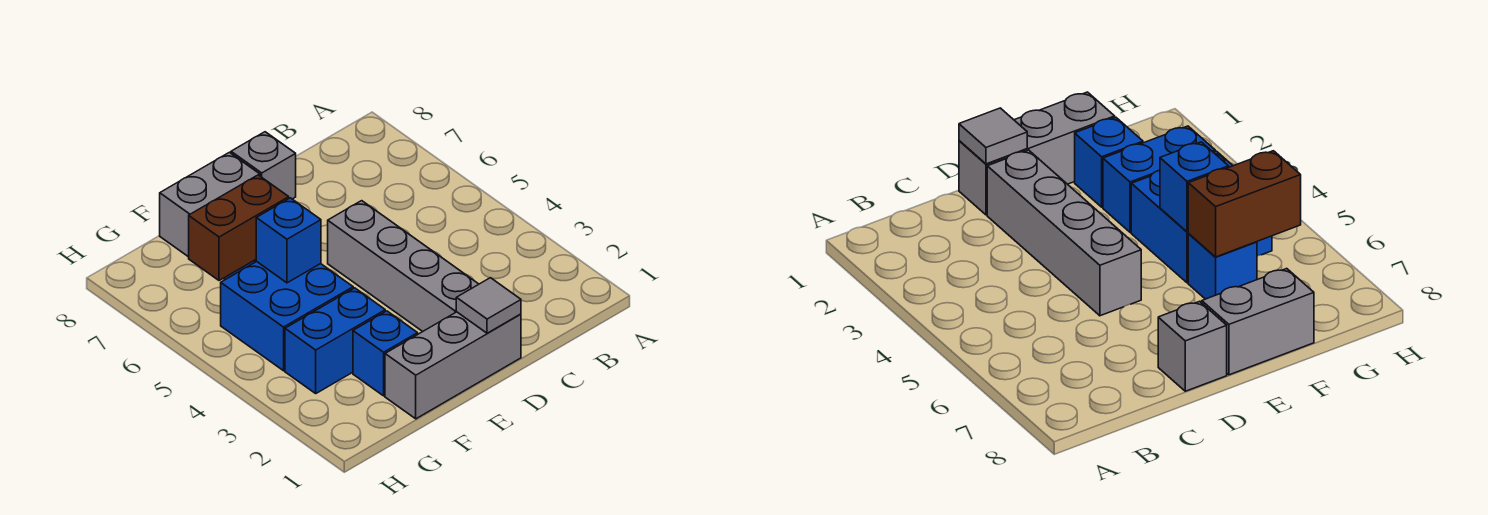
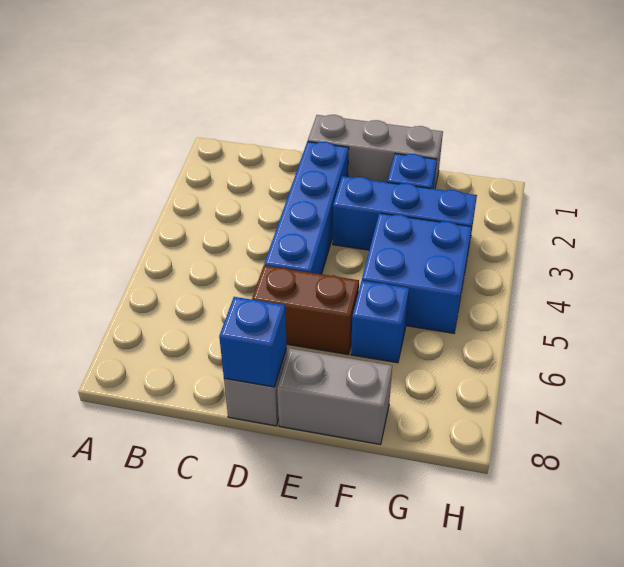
grey tile D1 level 2 -> none
grey brick D2:D5 level 1 -> blue brick D2:D5 level 1
blue brick F3:G3 level 1 -> blue brick E3:G3 level 1
blue brick F5 level 2 -> blue brick D8 level 2
brown brick F6:G6 level 2 -> brown brick D6:E6 level 1

